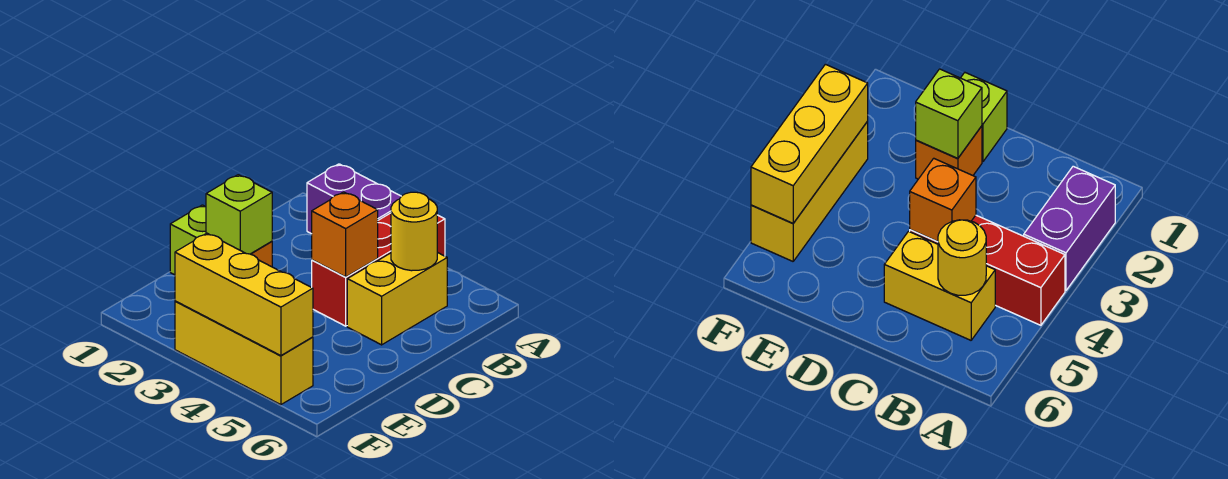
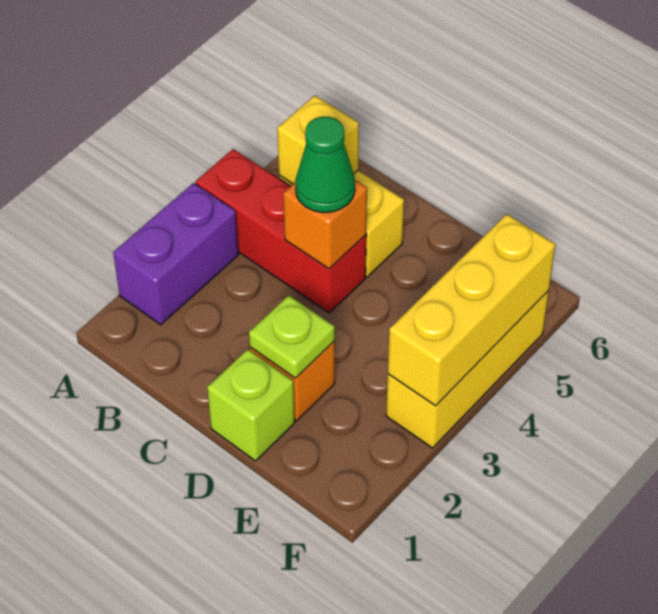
yellow round brick B5 level 2 -> yellow brick B5 level 2
none -> green cone C4 level 3
lime brick D2 level 2 -> lime plate D2 level 2

